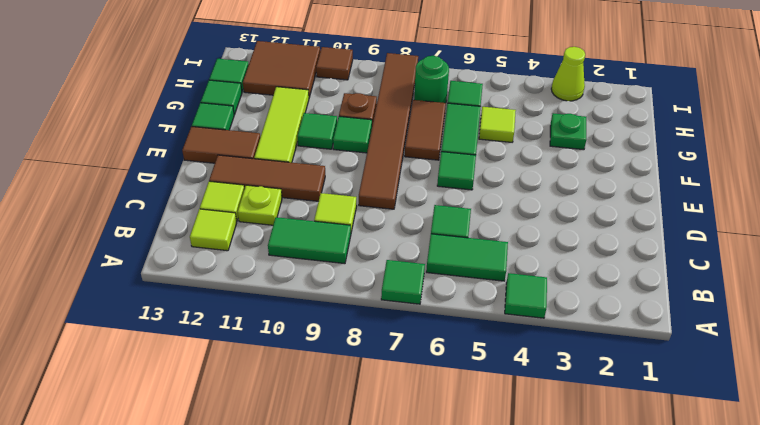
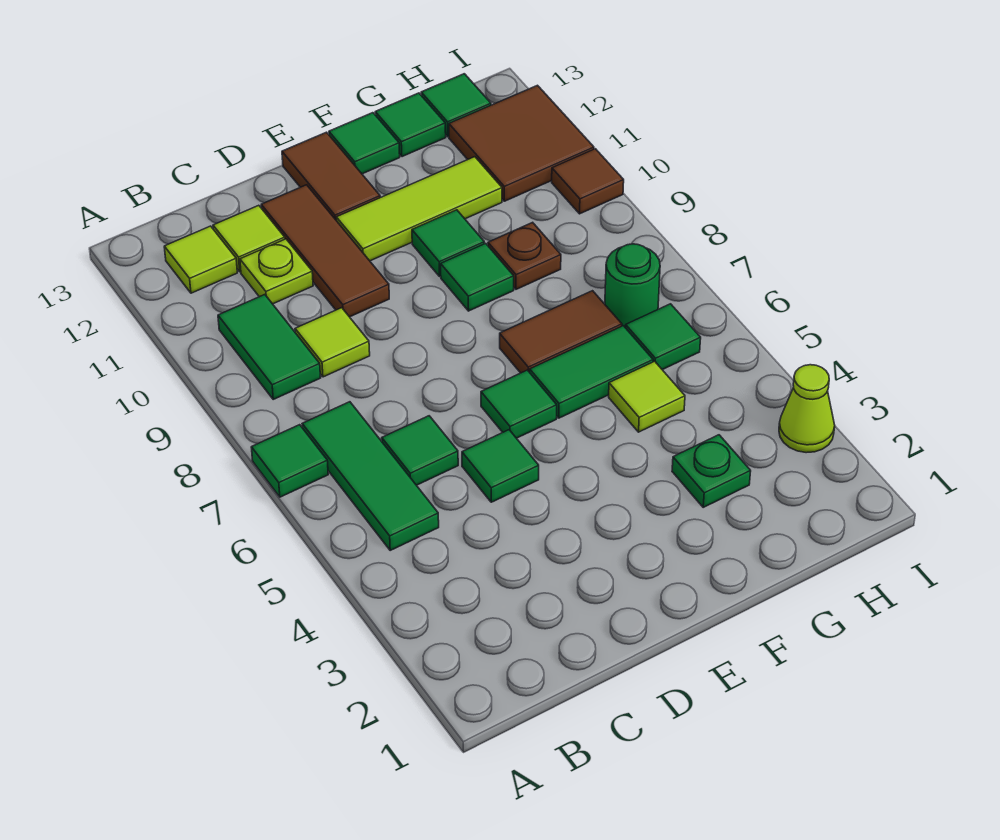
green tile A4 level 1 -> green tile D5 level 1
green tile B5:B6 level 1 -> green tile B5:B7 level 1
brown tile D8:I8 level 1 -> none

